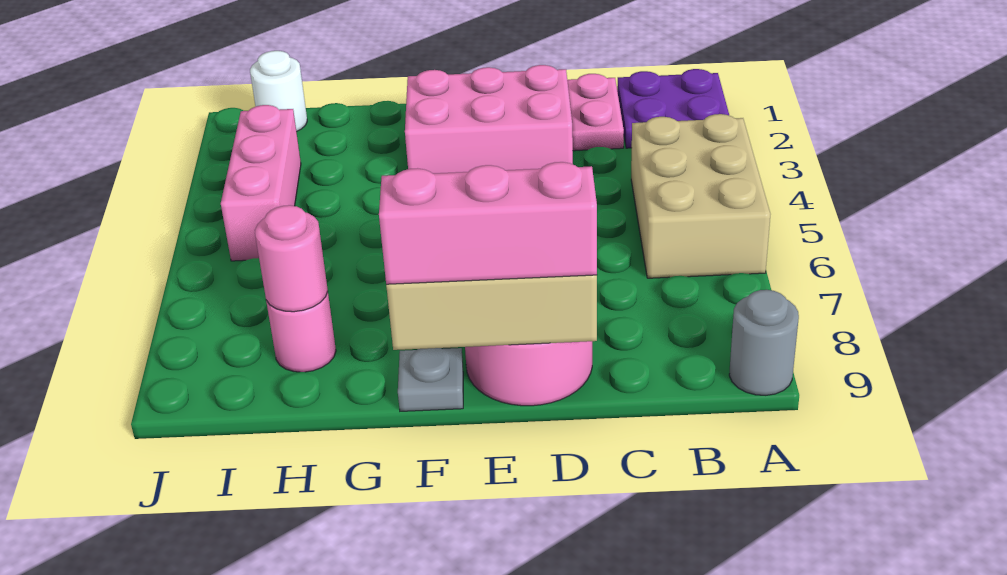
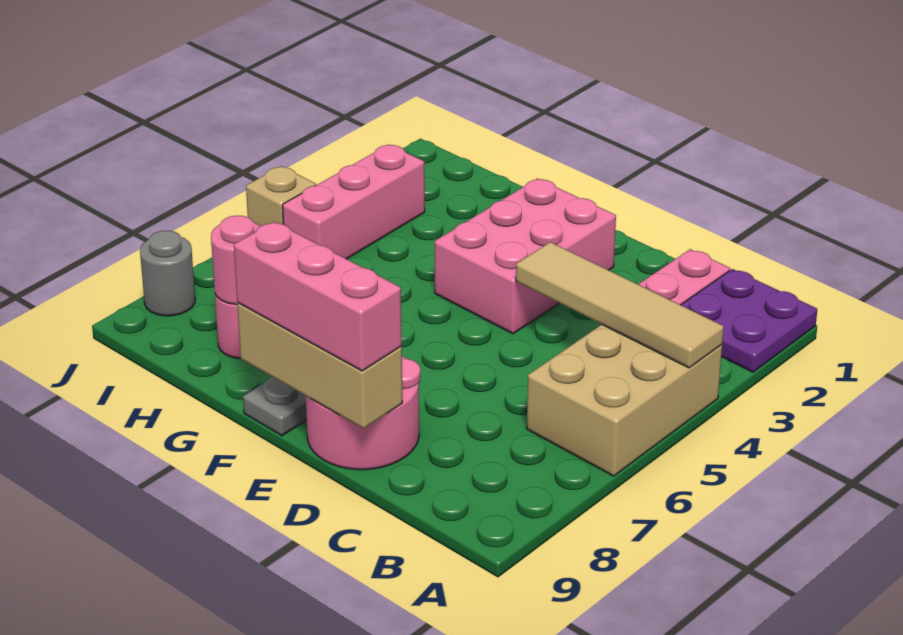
none -> tan tile A4:D4 level 2
grey round brick A9 level 1 -> grey round brick J8 level 1
pink brick D2:F3 level 1 -> pink brick E2:F4 level 1
white round brick I1 level 1 -> none
none -> tan brick J5 level 1

